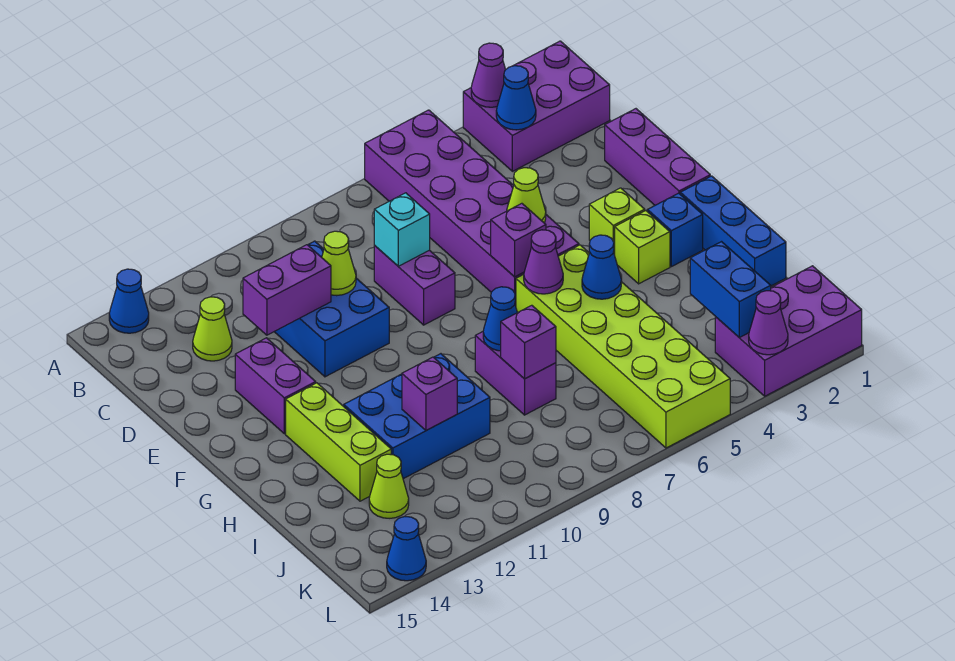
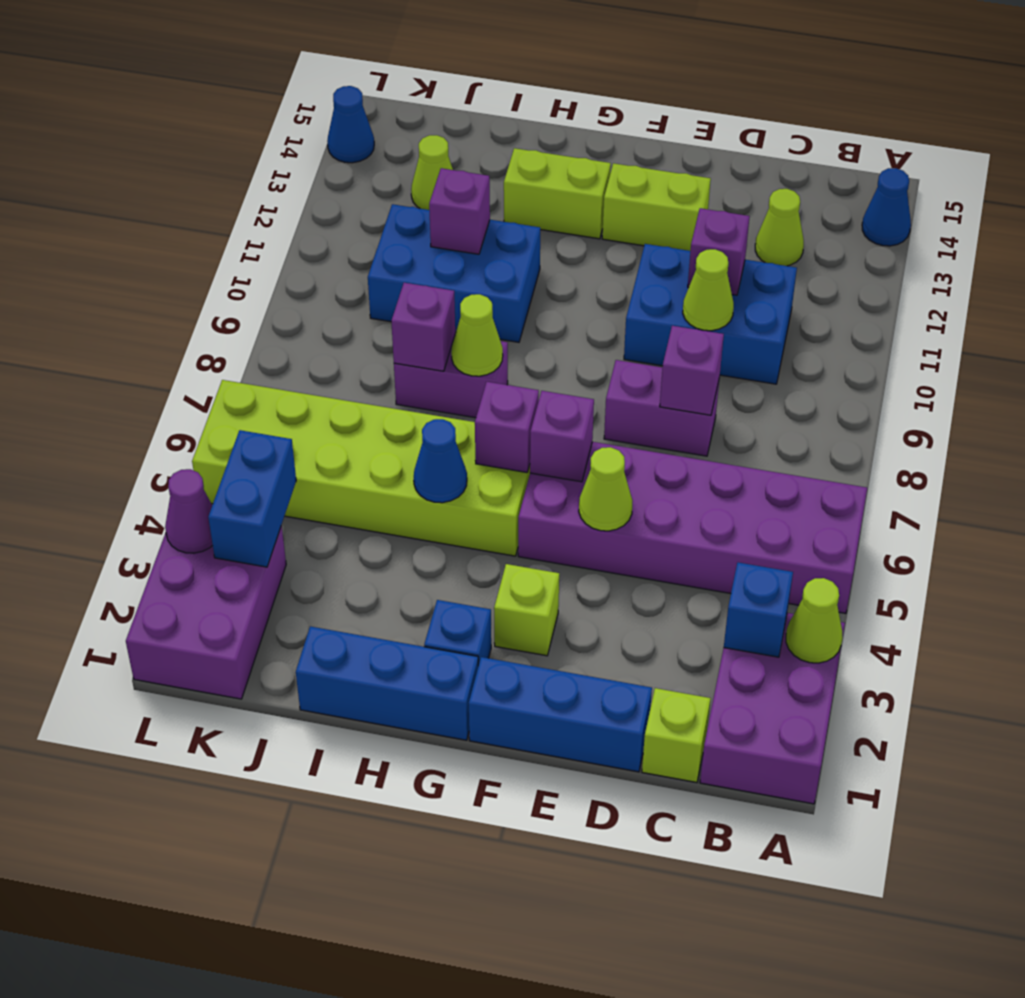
purple cone A3 level 2 -> lime cone A3 level 2
blue cone B3 level 2 -> blue brick B3 level 2
purple brick D1:F1 level 1 -> blue brick D1:F1 level 1
cyan brick D8 level 2 -> purple brick D8 level 2
purple brick D11:D12 level 2 -> purple brick D11 level 2
purple brick E13:F13 level 1 -> lime brick E13:F13 level 1
lime brick G3 level 1 -> lime brick C1 level 1
purple cone G6 level 2 -> purple brick G6 level 2
lime brick G13:I13 level 1 -> lime brick G13:H13 level 1
blue cone H8 level 2 -> lime cone H8 level 2
blue brick H10:I12 level 1 -> blue brick H10:J11 level 1
blue brick J3:K3 level 2 -> blue brick K3:K4 level 2

